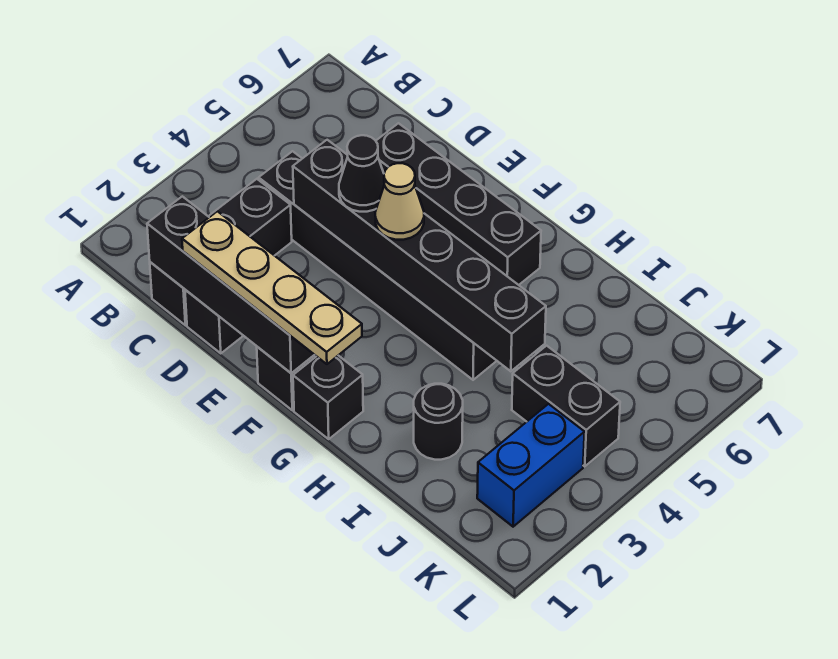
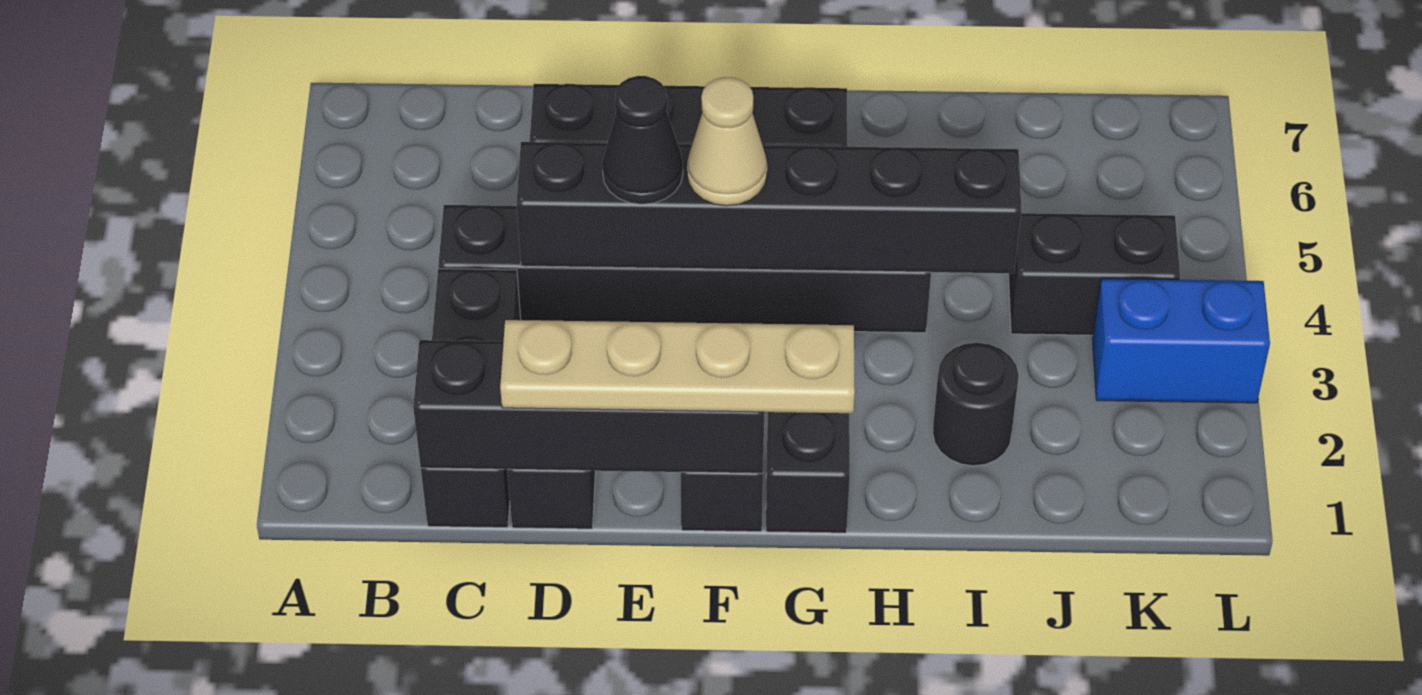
blue brick K2:K3 level 1 -> blue brick K3:L3 level 1

